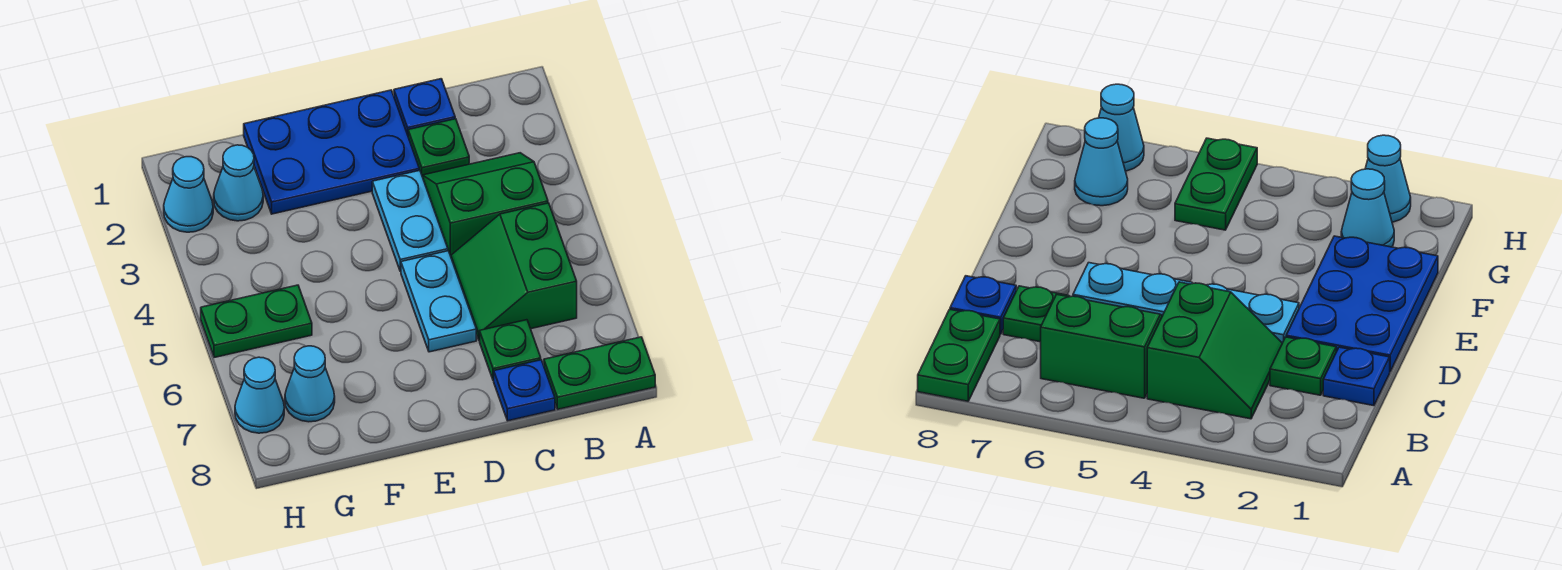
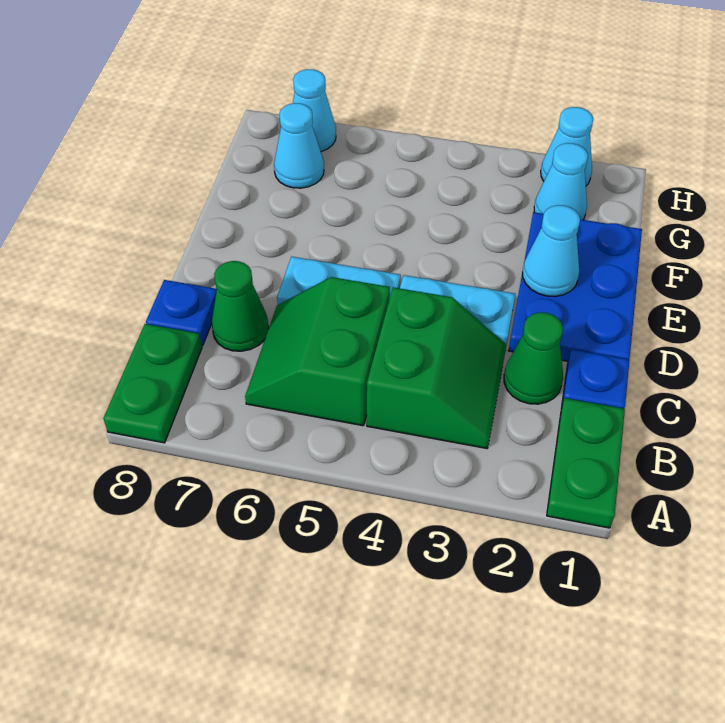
green slope B5:C6 level 1 top B -> green slope B5:C6 level 1 top 5
green plate C2 level 1 -> green cone C2 level 1
green plate C7 level 1 -> green cone C7 level 1
none -> cyan cone E2 level 2
green plate G5:H5 level 1 -> green plate A1:B1 level 1

